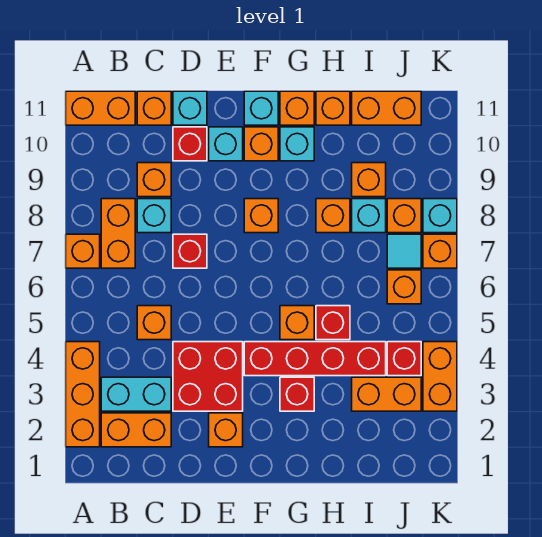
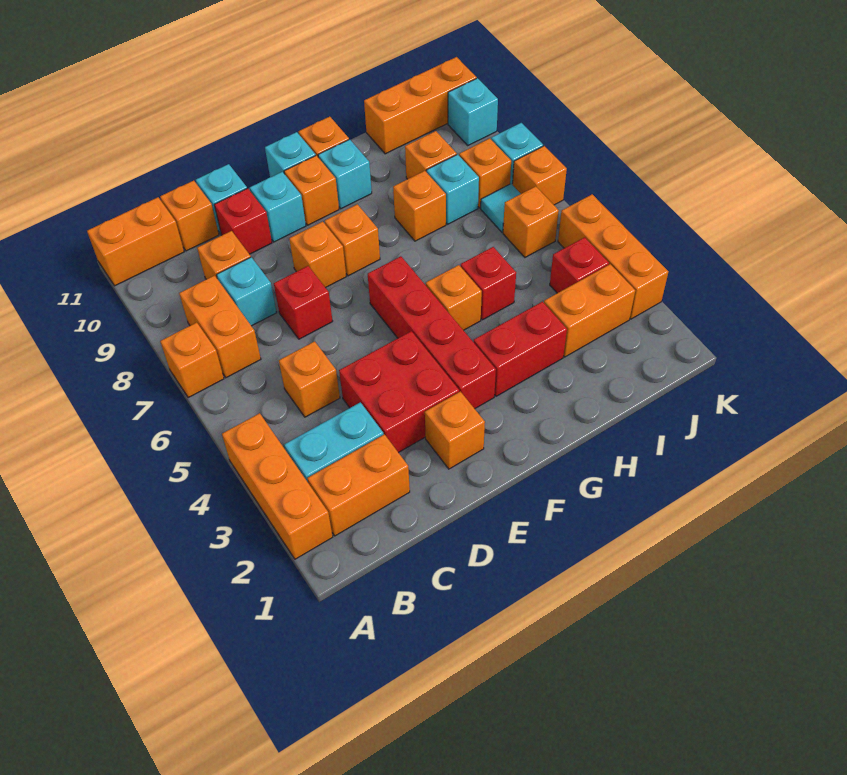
red brick F4:I4 level 1 -> red brick F3:F6 level 1
red brick G3 level 1 -> red brick G3:H3 level 1
orange brick H11 level 1 -> orange brick E8 level 1
orange brick I11:J11 level 1 -> orange brick I11:K11 level 1
orange brick K3:K4 level 1 -> orange brick K3:K5 level 1
none -> cyan brick K10 level 1

